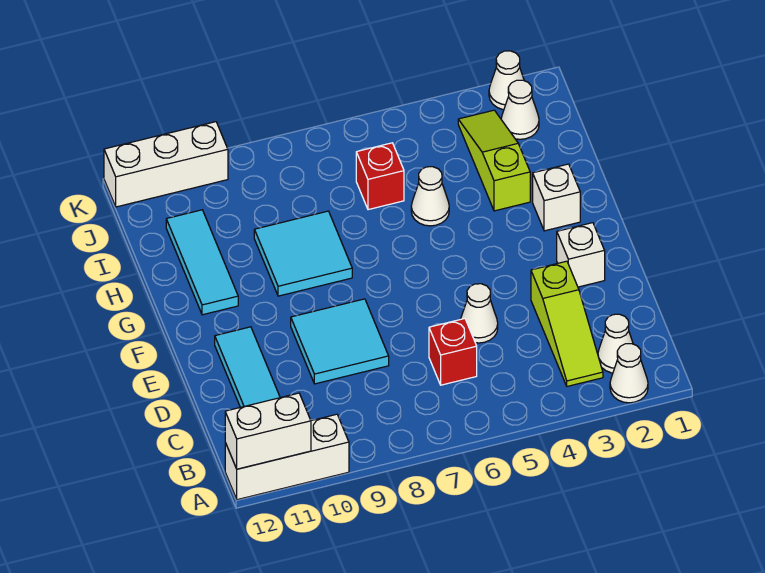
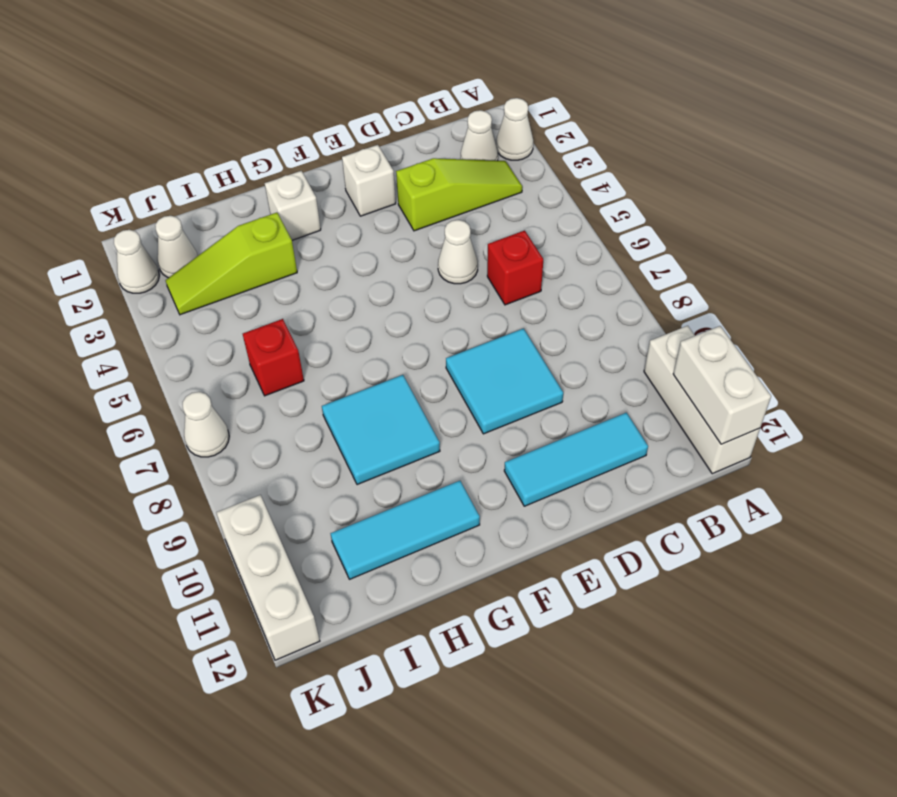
white cone H5 level 1 -> white cone K7 level 1

